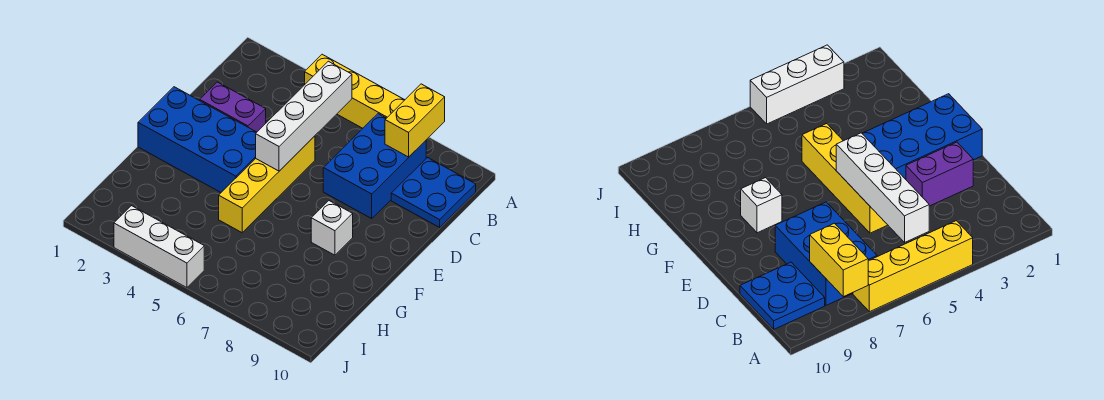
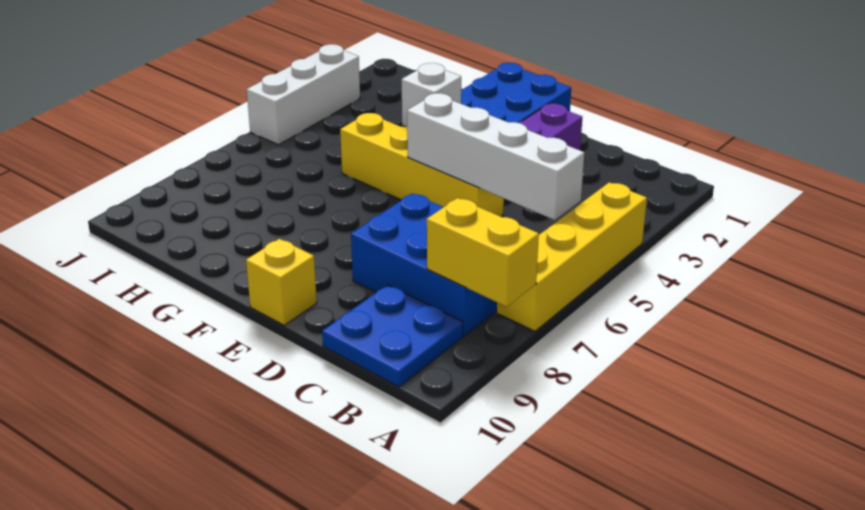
none -> yellow brick E10 level 1
white brick F8 level 1 -> white brick F4 level 2

